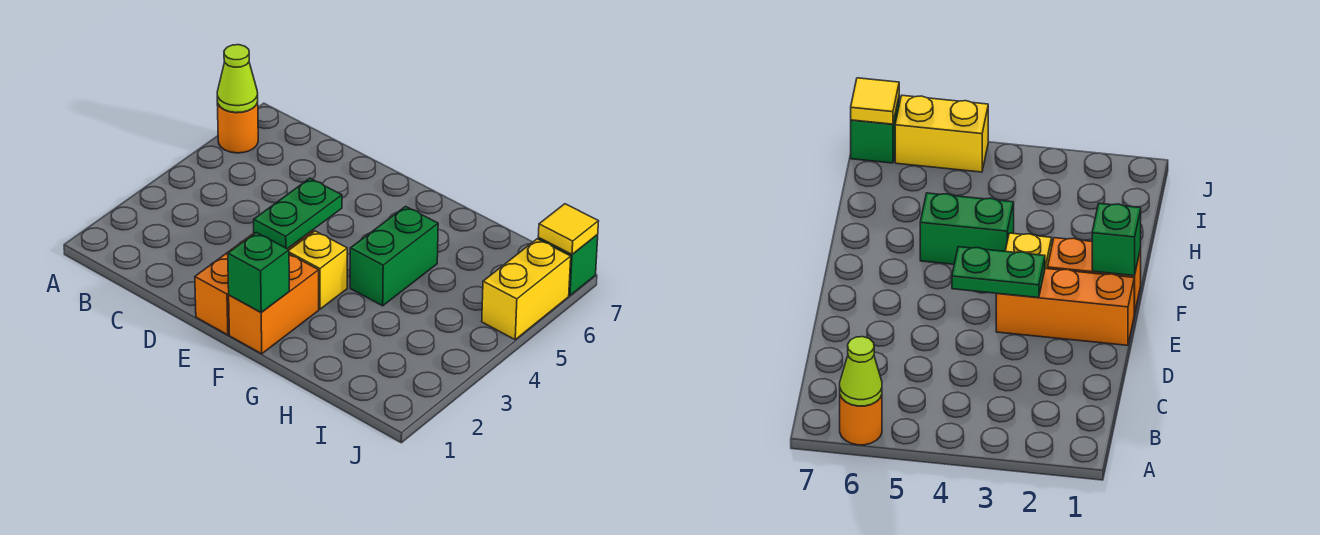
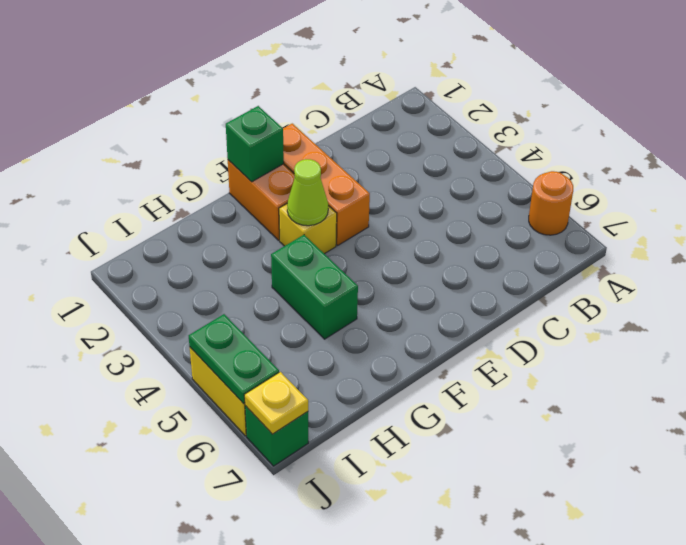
lime cone A6 level 2 -> lime cone F3 level 2
green plate E3:E4 level 2 -> green plate J5:J6 level 2
yellow tile J7 level 2 -> yellow plate J7 level 2

